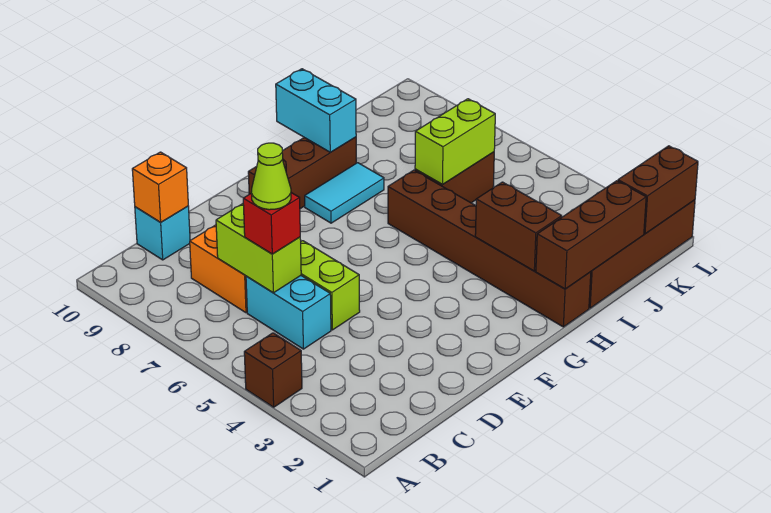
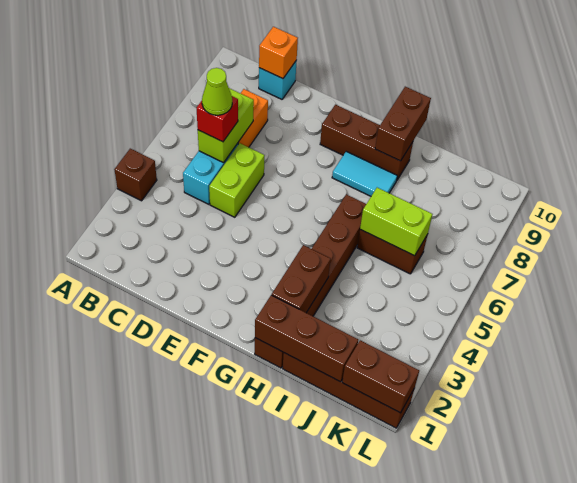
cyan brick H9:H10 level 2 -> brown brick H9:H10 level 2

